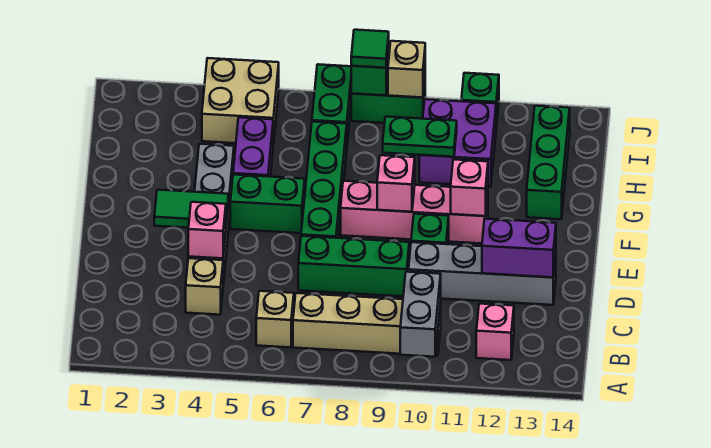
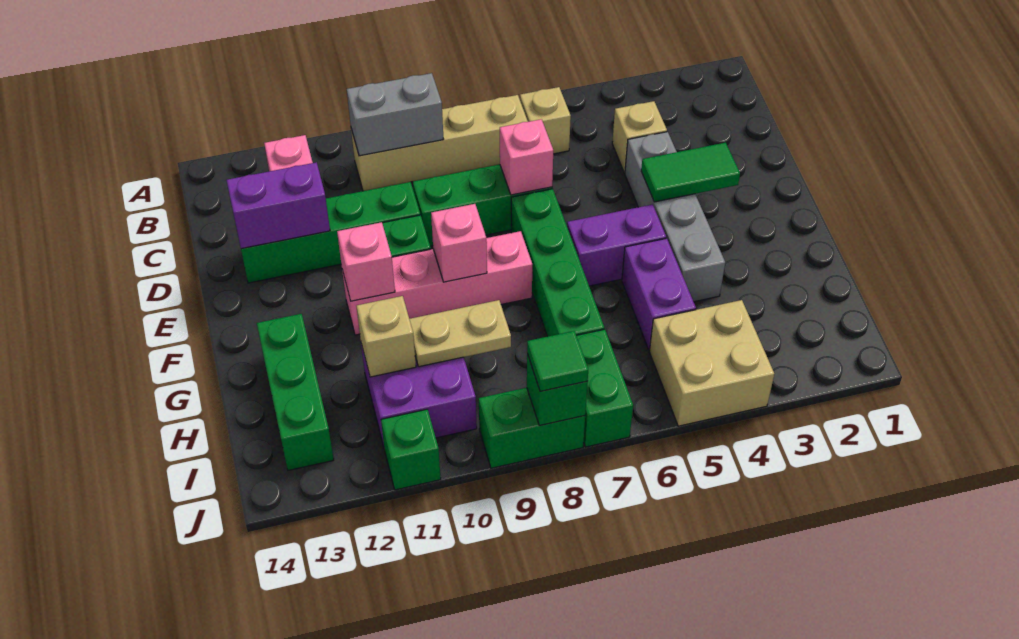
grey brick A10:B10 level 2 -> grey brick B9:B10 level 2
pink brick D4 level 2 -> pink brick D7 level 2
grey brick D10:D13 level 1 -> green brick D10:D13 level 1
green brick F5:F6 level 1 -> purple brick F5:F6 level 1
green plate H9:H10 level 2 -> tan plate H9:H10 level 2
tan brick J9 level 2 -> tan brick H11 level 2

